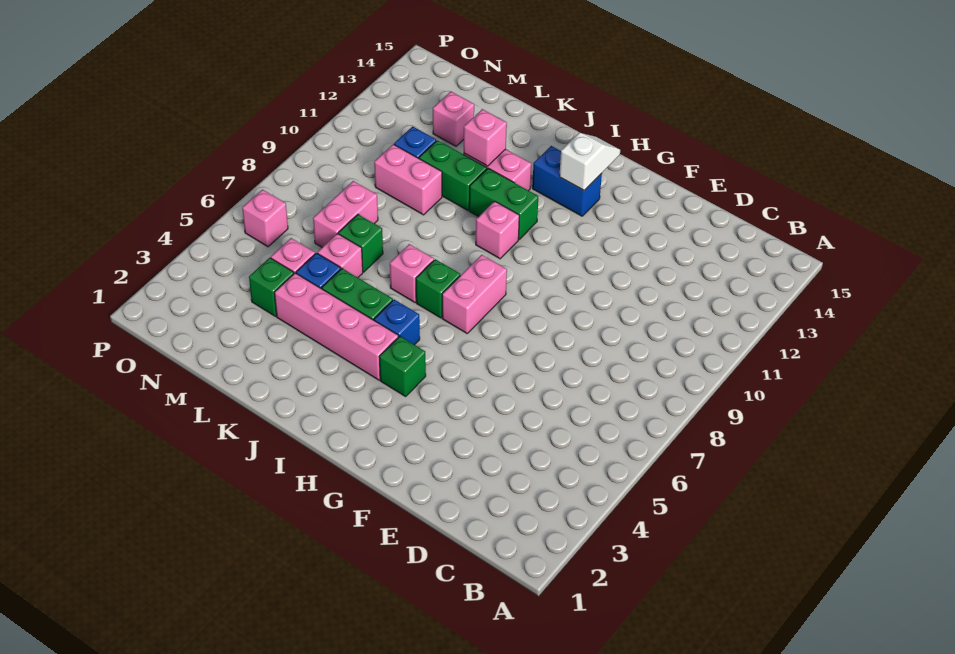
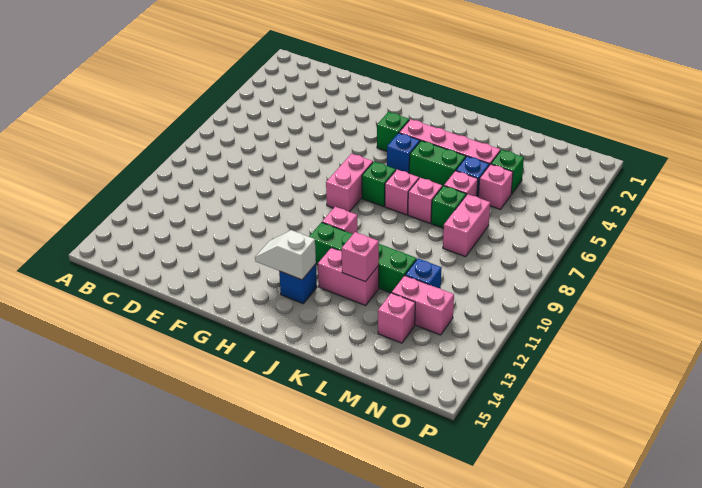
blue brick H13:I13 level 1 -> blue brick I13 level 1
white slope H13:H14 level 2 top 13 -> white slope H13:I13 level 2 top I
pink brick L10:M10 level 1 -> pink brick M12:N12 level 1
pink brick O6 level 1 -> pink brick K7 level 1

